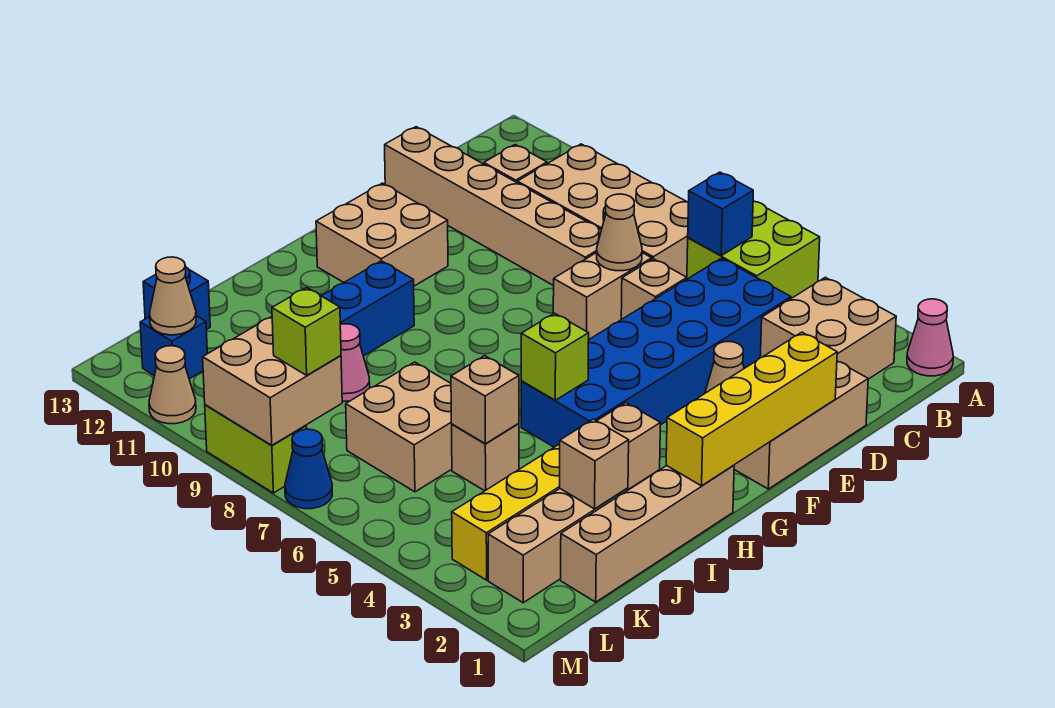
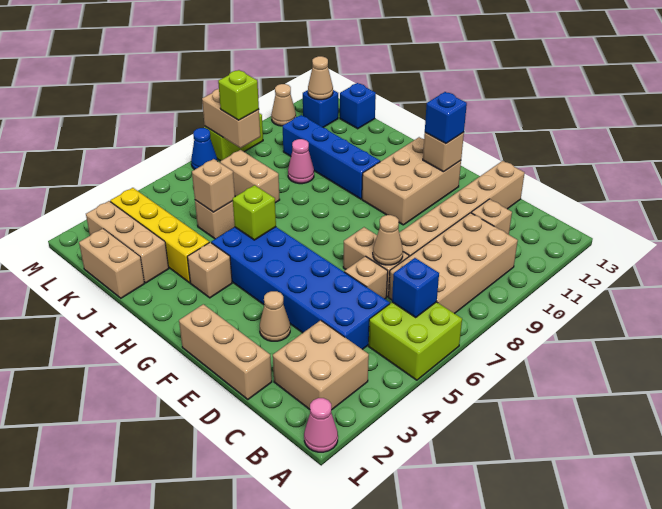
yellow brick E1:H1 level 2 -> none
tan brick F11:G12 level 1 -> tan brick F10:G12 level 1
none -> blue brick F12 level 3
tan brick H1:K1 level 1 -> tan brick J1:K1 level 1
tan brick J2 level 2 -> tan brick F12 level 2
tan brick J6:K7 level 1 -> tan brick J7:K7 level 1
tan brick L8:M9 level 2 -> tan brick L8:M8 level 2

